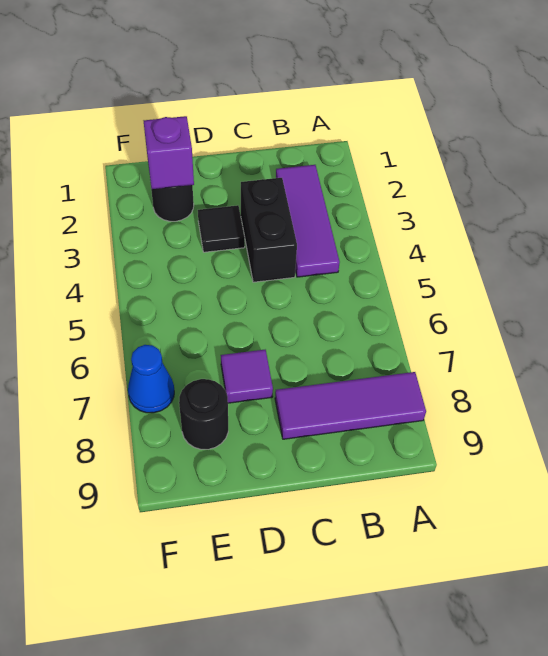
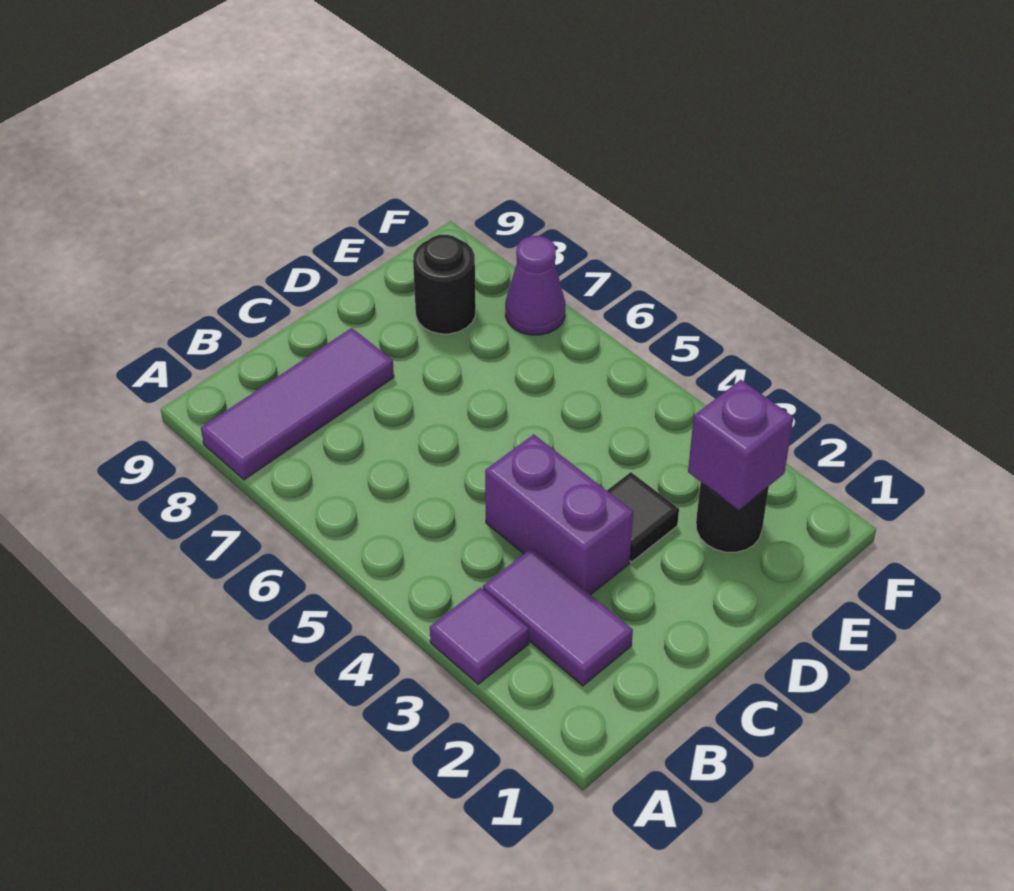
purple tile B2:B4 level 1 -> purple tile B2:B3 level 1
black brick C3:C4 level 1 -> purple brick C3:C4 level 1
purple tile D7 level 1 -> purple tile A3 level 1
blue cone F7 level 1 -> purple cone F7 level 1

